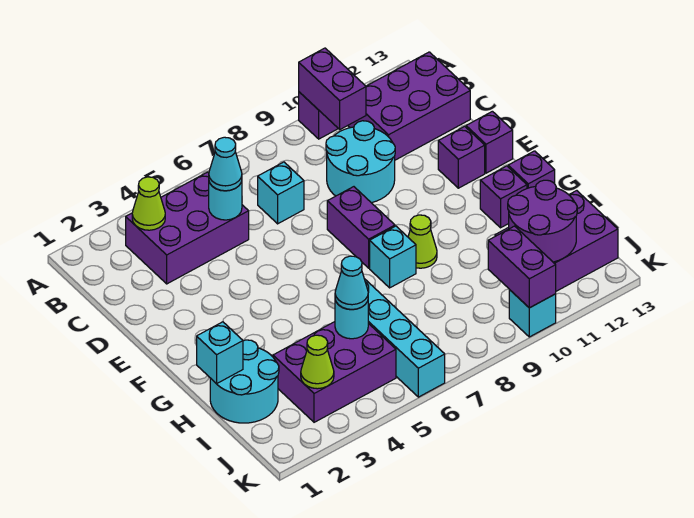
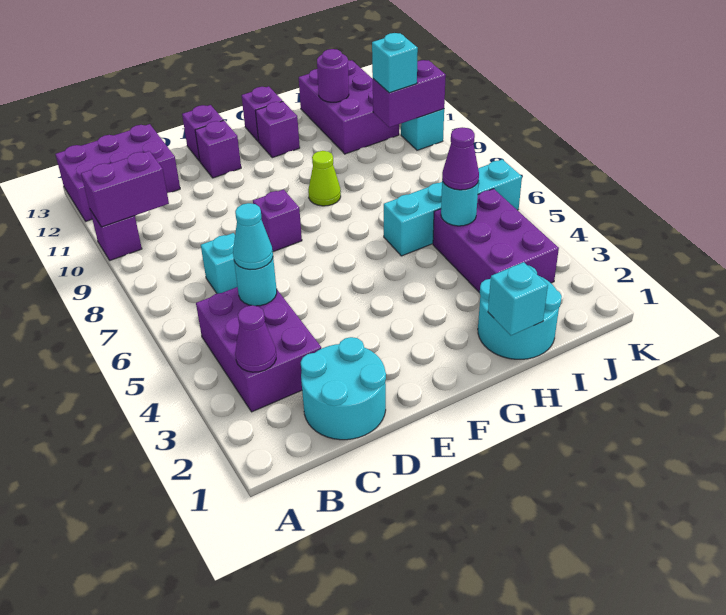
lime cone B3 level 2 -> purple cone B3 level 2
purple brick B11:C13 level 1 -> purple brick A12:C13 level 1
cyan round brick C9:D10 level 1 -> cyan round brick C1:D2 level 1
purple brick E8:F8 level 1 -> purple brick E8 level 1
cyan brick G8 level 1 -> cyan brick J10 level 3
cyan cone I5 level 3 -> purple cone I5 level 3
purple round brick I11:J12 level 2 -> purple round brick I12 level 2
lime cone J3 level 2 -> none

